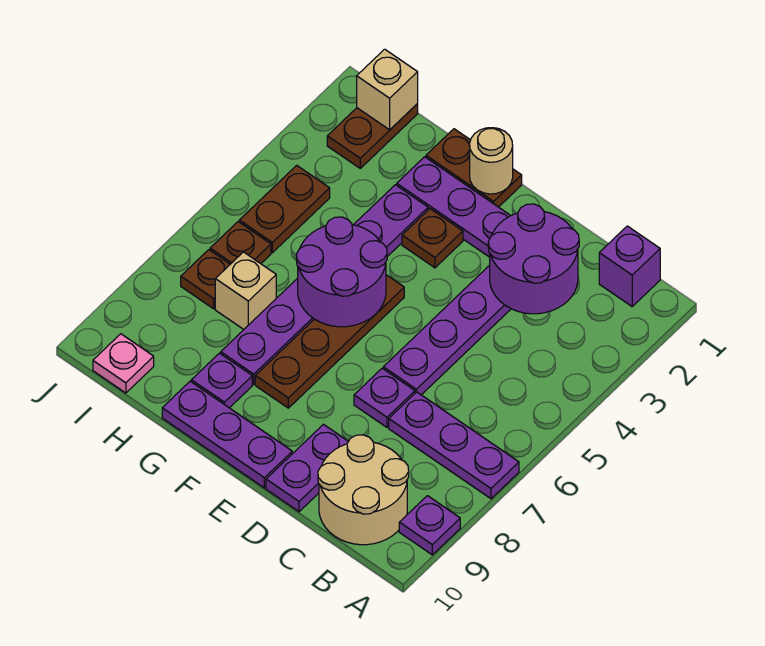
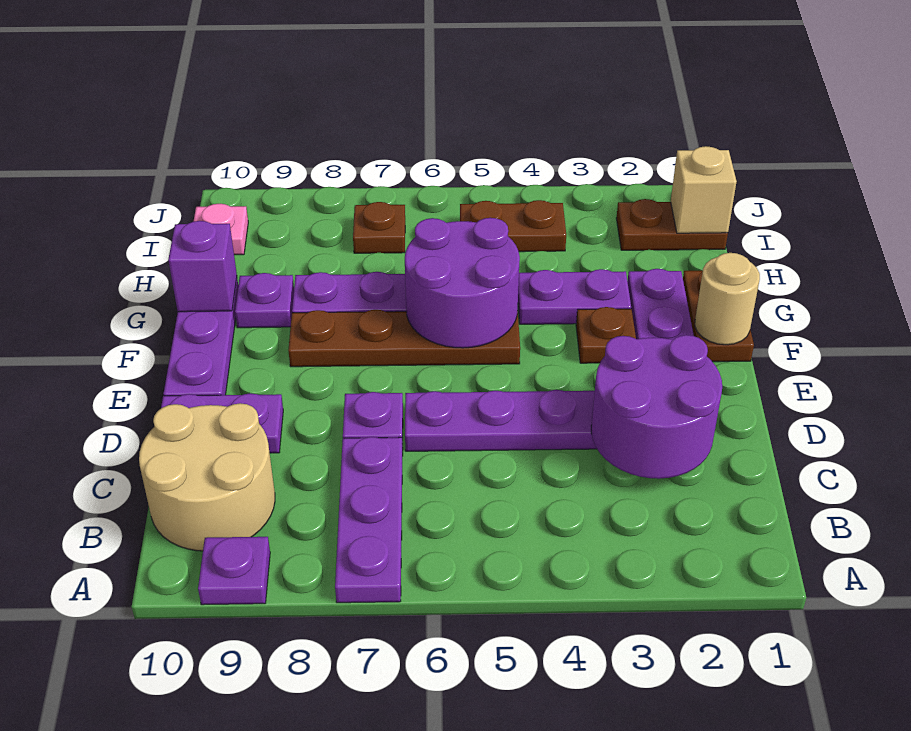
purple brick B1 level 1 -> purple brick G10 level 2
tan brick H7 level 1 -> none
brown plate I6 level 1 -> none

